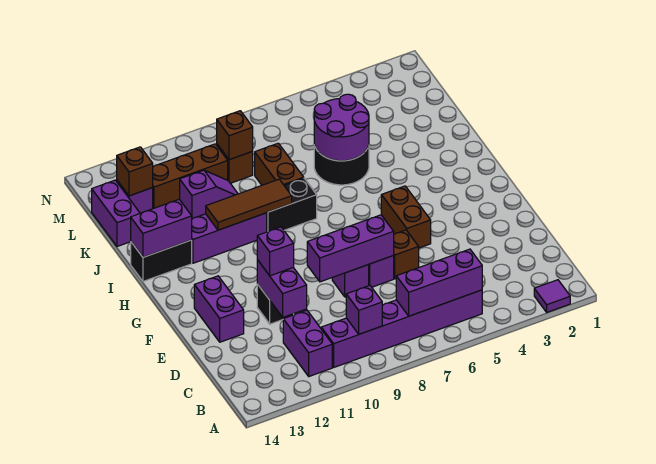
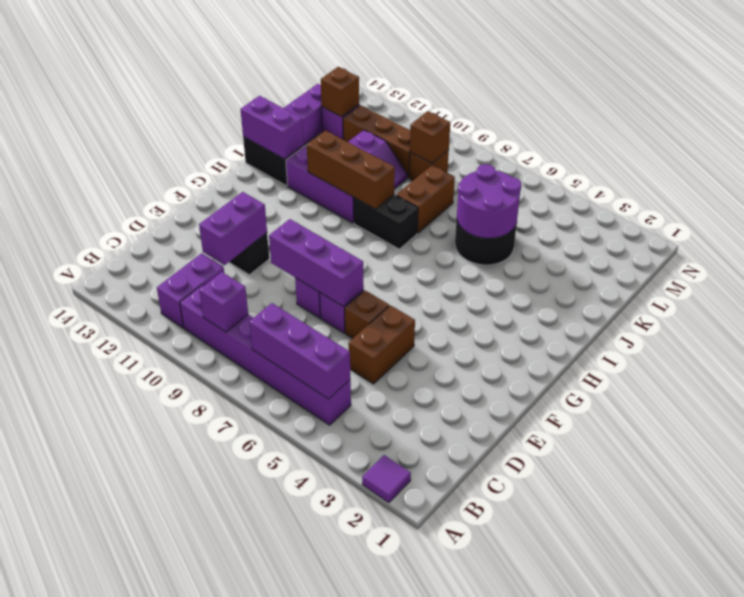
purple brick E11 level 3 -> none
purple brick E13:F13 level 1 -> none
brown brick F5:G5 level 1 -> brown brick D5:E5 level 1
brown tile I9:I11 level 2 -> brown brick I9:I11 level 2

